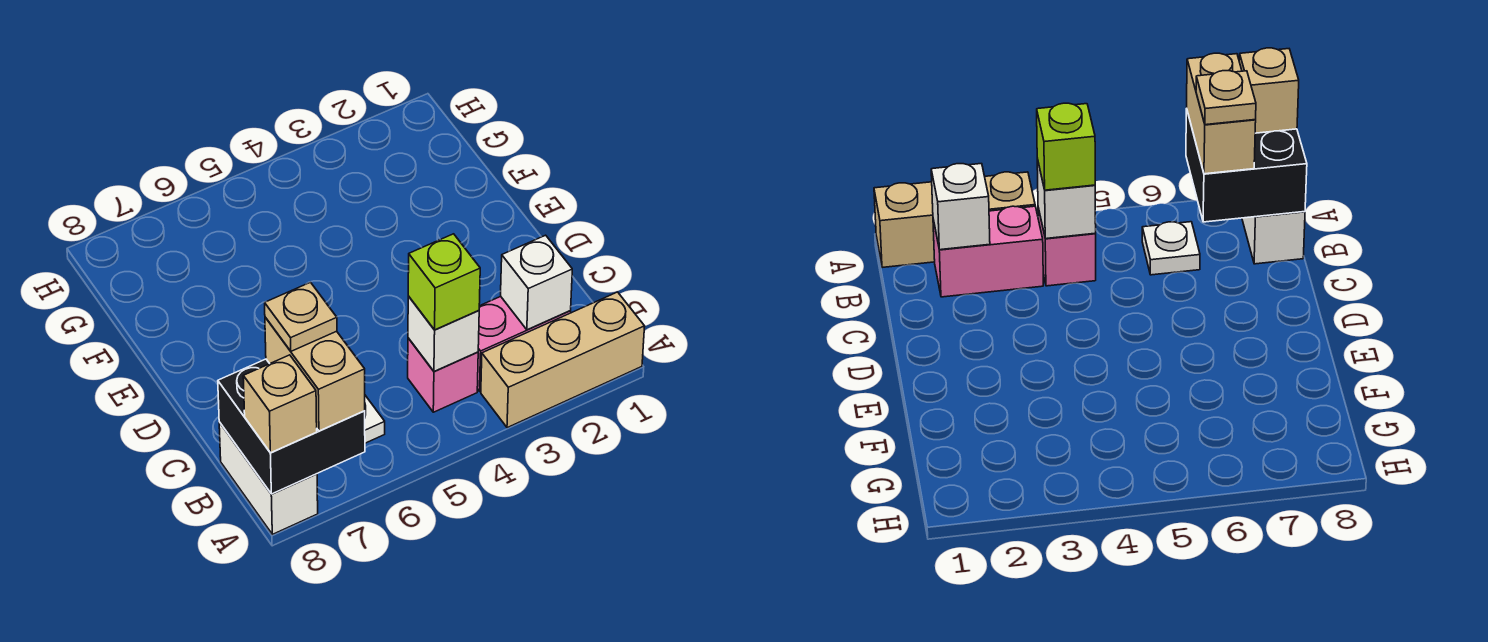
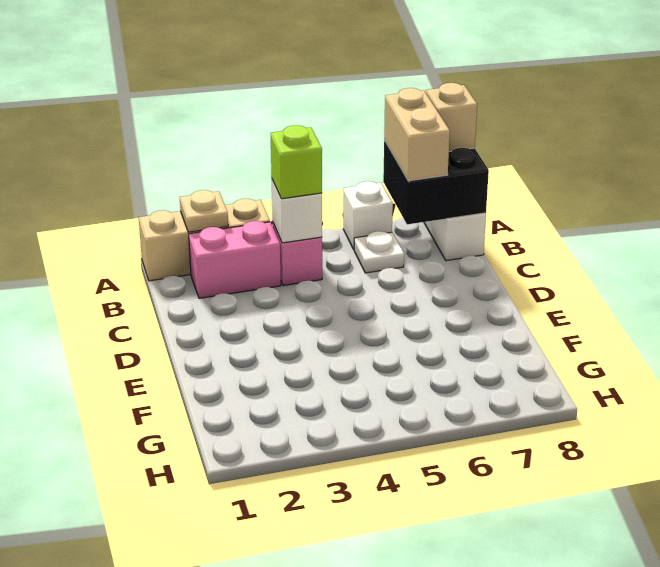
white brick B2 level 2 -> white brick A6 level 1
tan plate B7 level 4 -> tan plate A2 level 2

